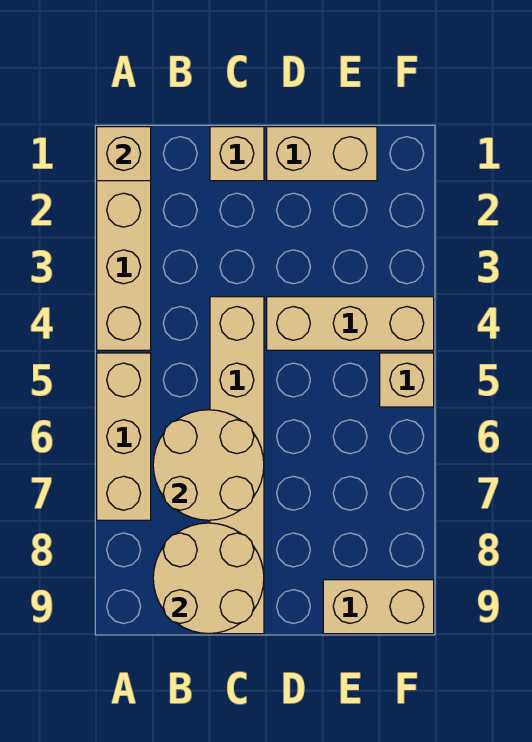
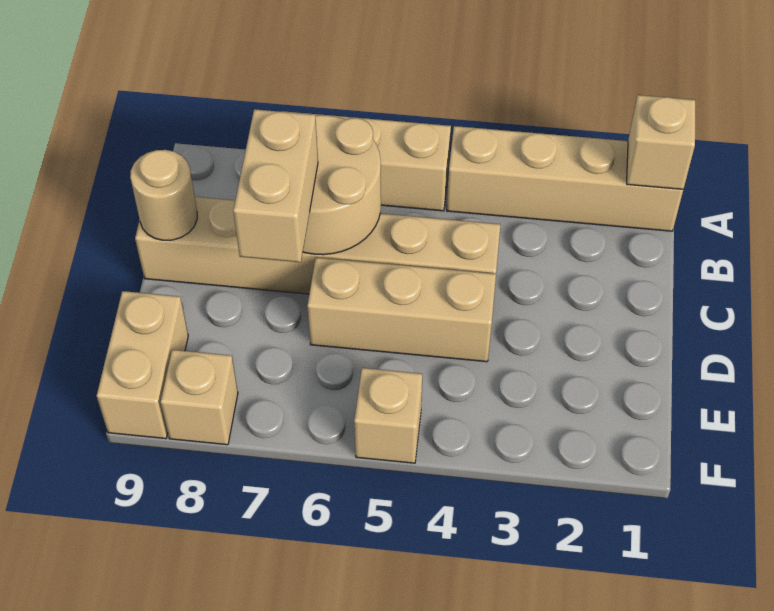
tan round brick B8:C9 level 2 -> tan round brick C9 level 2
tan brick C1 level 1 -> tan brick F8 level 1
tan brick D1:E1 level 1 -> tan brick C7:D7 level 3
tan brick D4:F4 level 1 -> tan brick D4:D6 level 1

